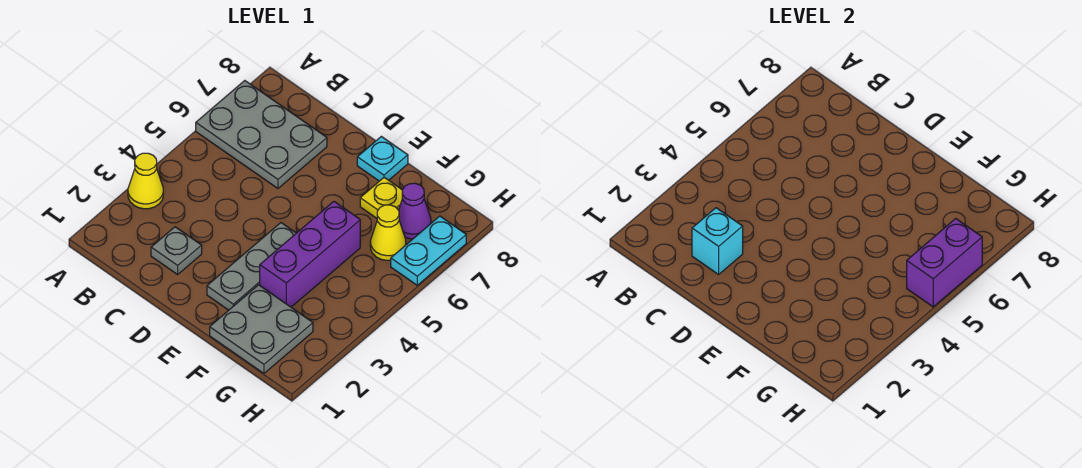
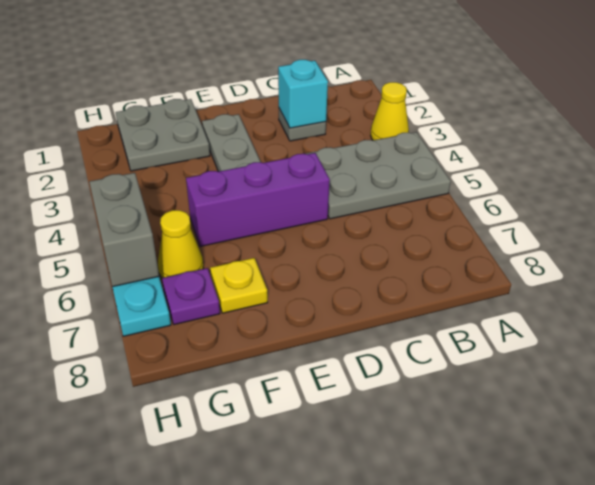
grey plate A6:C7 level 1 -> grey plate A4:C5 level 1
cyan plate E8 level 1 -> none
purple brick F3:F5 level 1 -> purple brick D5:F5 level 1
purple cone G7 level 1 -> purple plate G7 level 1
purple brick H5:H6 level 2 -> grey brick H5:H6 level 2

